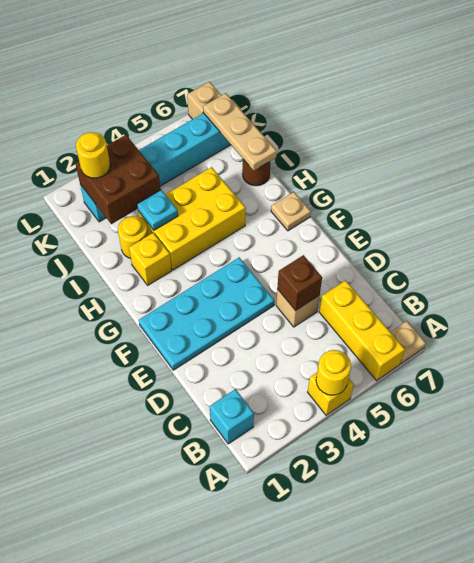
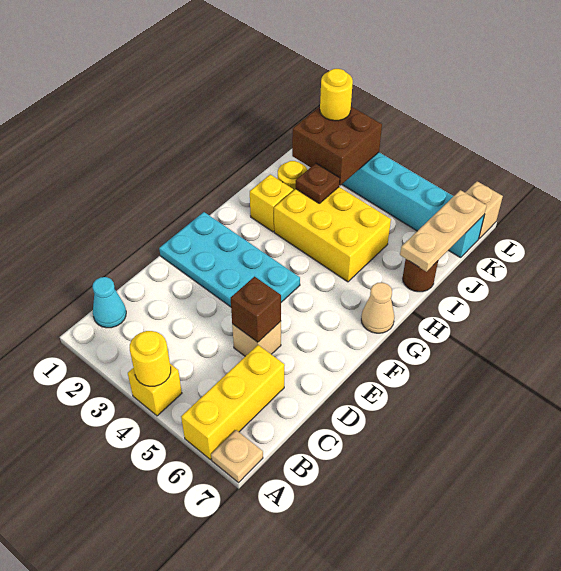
cyan brick B1 level 1 -> cyan cone B1 level 1
tan plate G7 level 1 -> tan cone G7 level 1
cyan plate I3 level 2 -> brown plate I3 level 2

